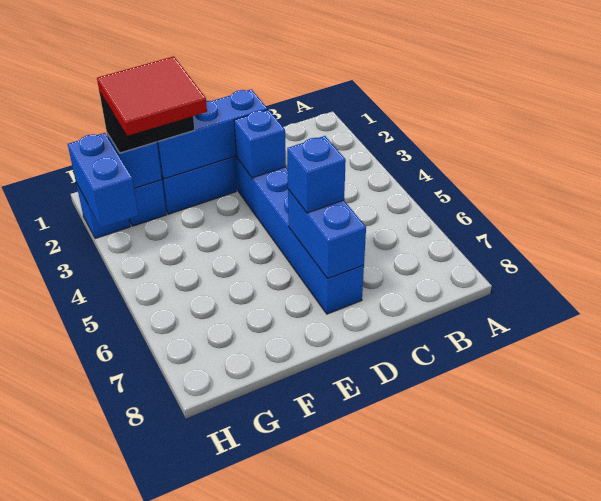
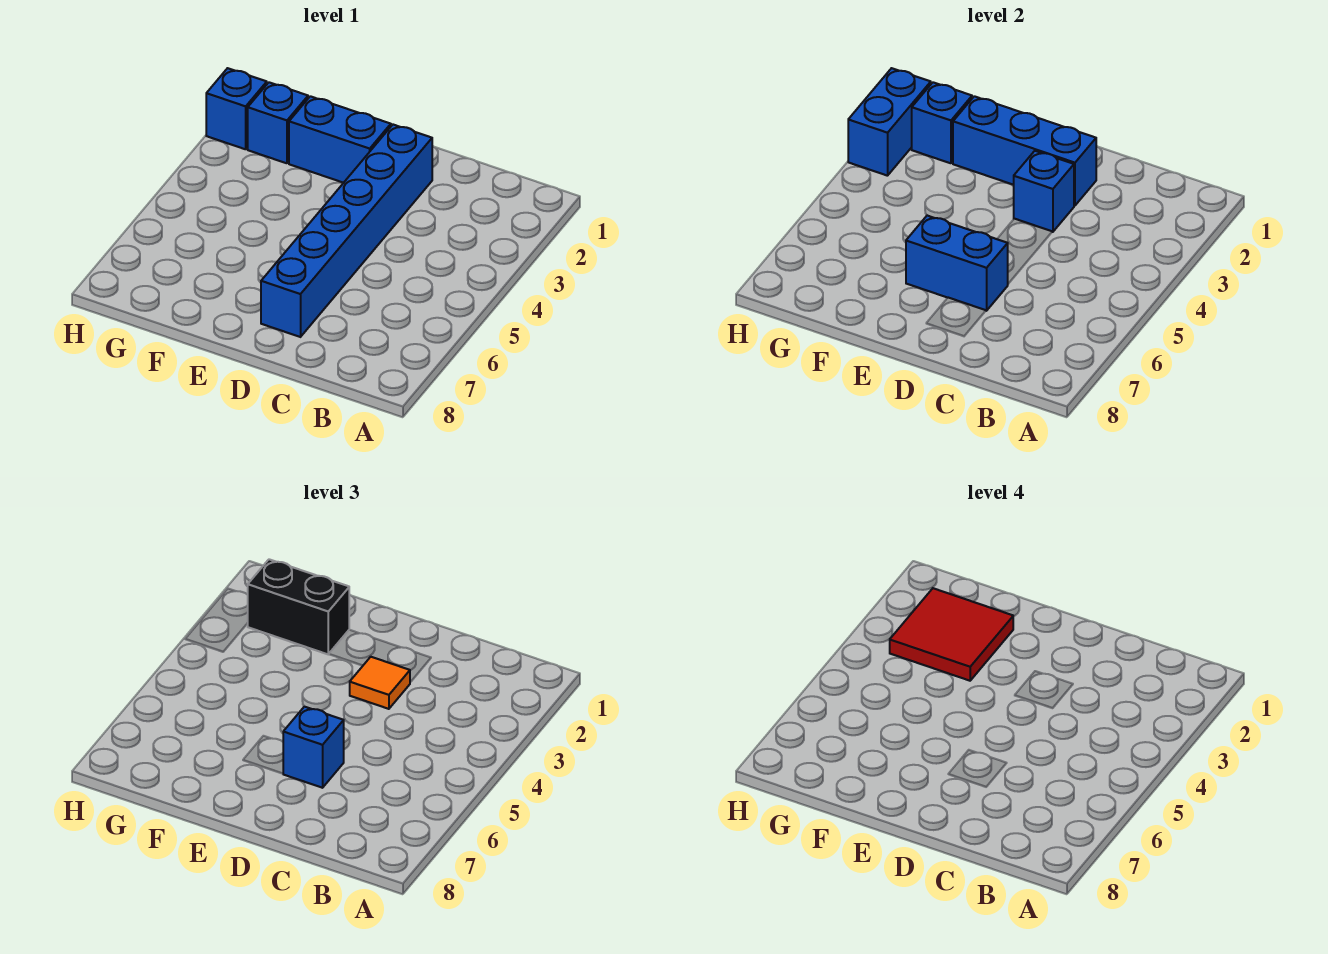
none -> orange tile D3 level 3
blue brick D6:D7 level 2 -> blue brick D6:E6 level 2

